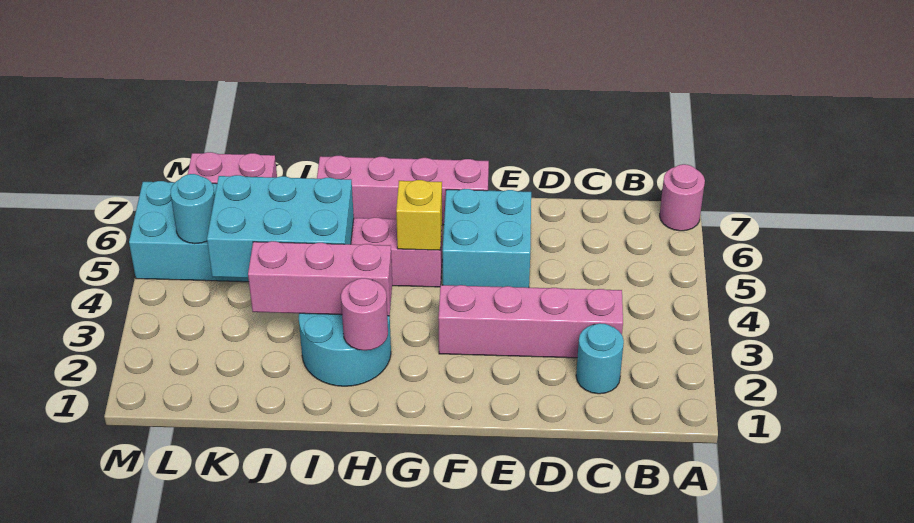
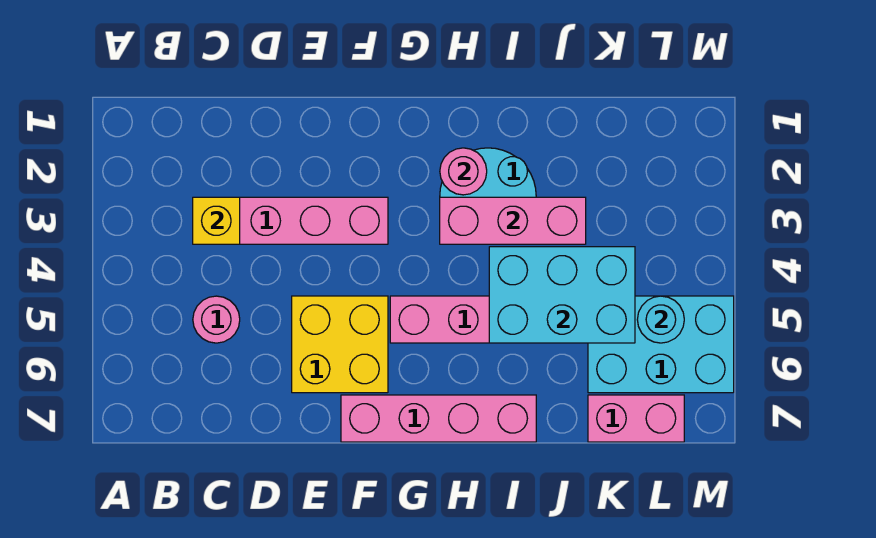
pink round brick A7 level 1 -> pink round brick C5 level 1
cyan round brick C2 level 1 -> none
cyan brick E5:F6 level 1 -> yellow brick E5:F6 level 1
yellow brick G5 level 2 -> yellow brick C3 level 2

